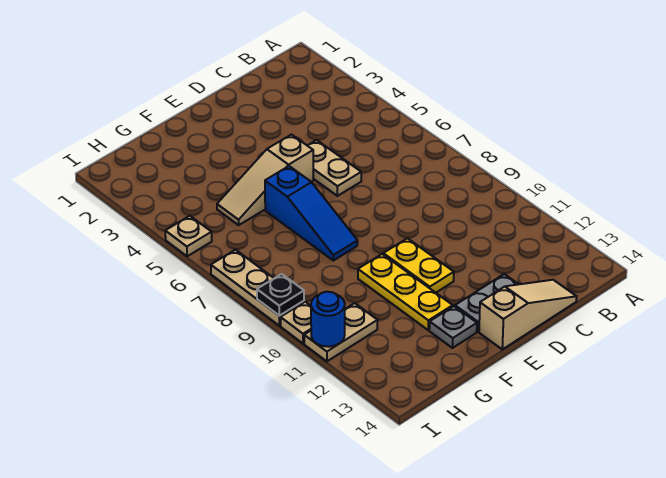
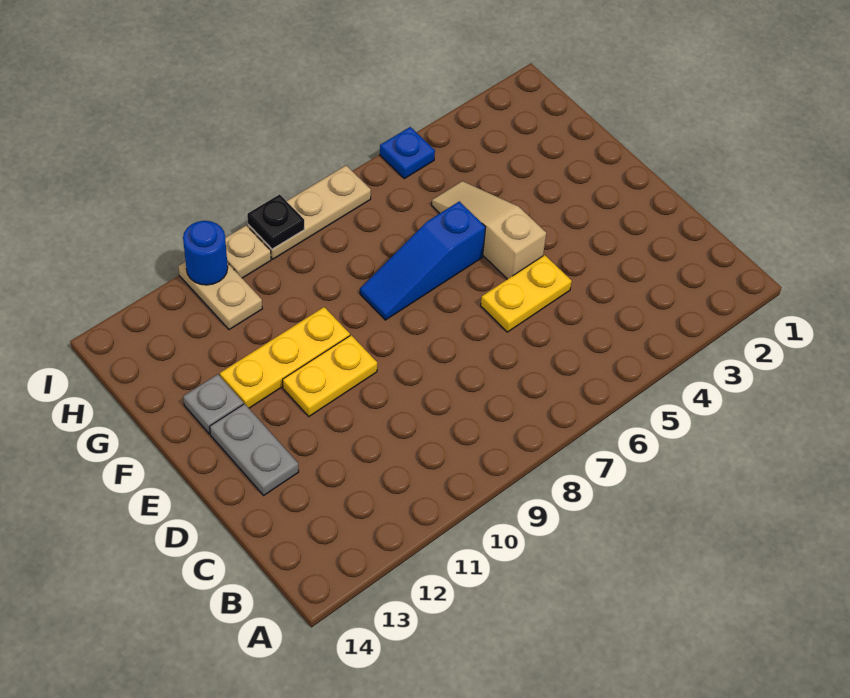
tan slope C14:E14 level 1 top E -> none
tan plate D5:D6 level 1 -> yellow plate D5:D6 level 1
tan plate I5 level 1 -> blue plate I5 level 1

